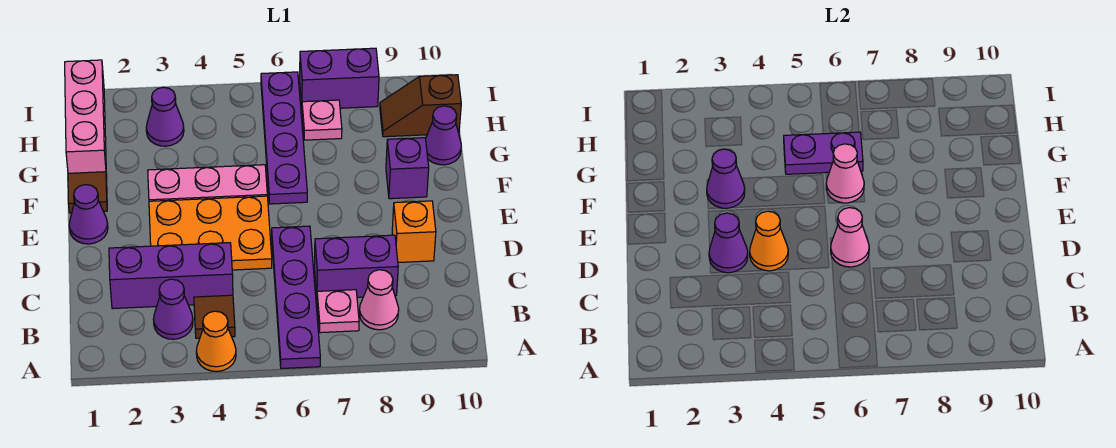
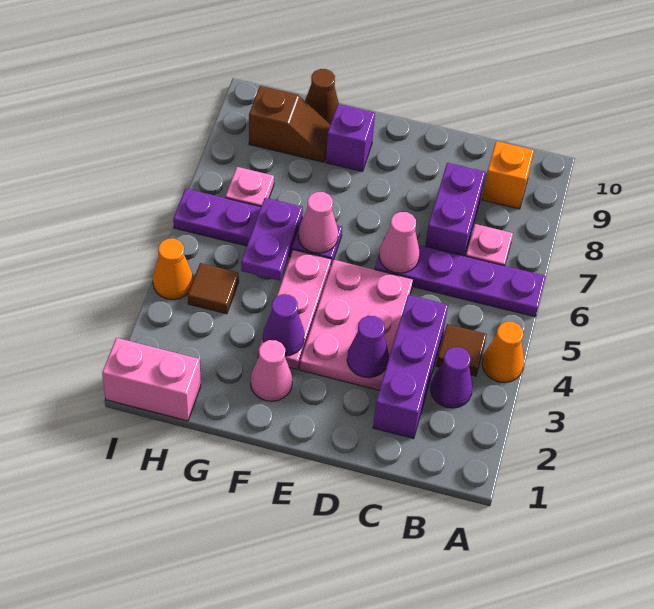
pink cone B8 level 1 -> pink cone F2 level 1
orange plate D3:E5 level 1 -> pink plate D3:E5 level 1
orange cone D4 level 2 -> orange cone I4 level 1
orange brick D9 level 1 -> orange brick B9 level 1
purple cone E1 level 1 -> none
brown tile F1 level 1 -> brown tile H4 level 1
pink brick G1:I1 level 1 -> pink brick H1:I1 level 1
purple cone G10 level 1 -> brown cone G10 level 1
purple cone H3 level 1 -> none
brown slope H9:H10 level 1 top 10 -> brown slope G9:H9 level 1 top H
purple brick I7:I8 level 1 -> none

